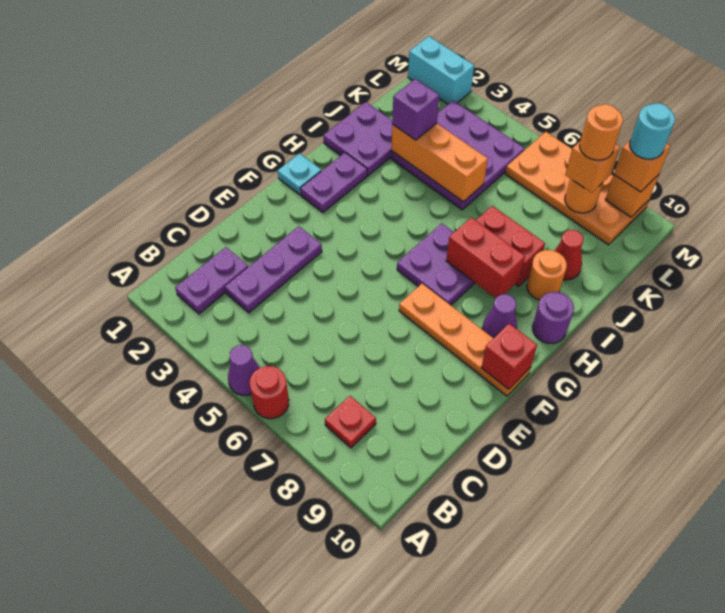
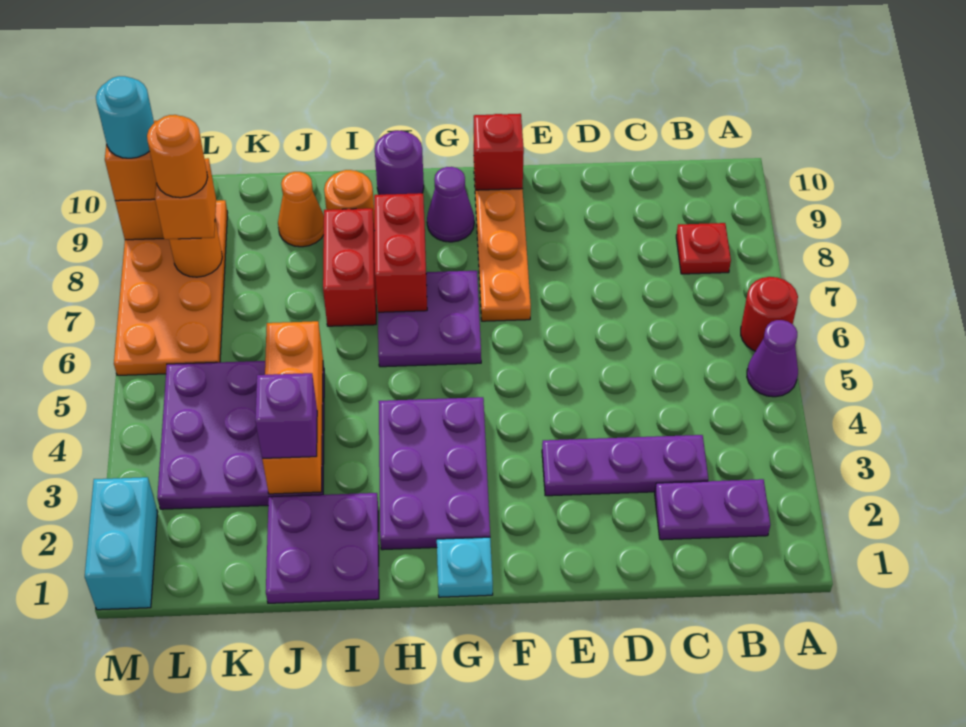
purple plate G2:H2 level 1 -> purple plate G2:H4 level 1
red cone J9 level 1 -> orange cone J9 level 1

